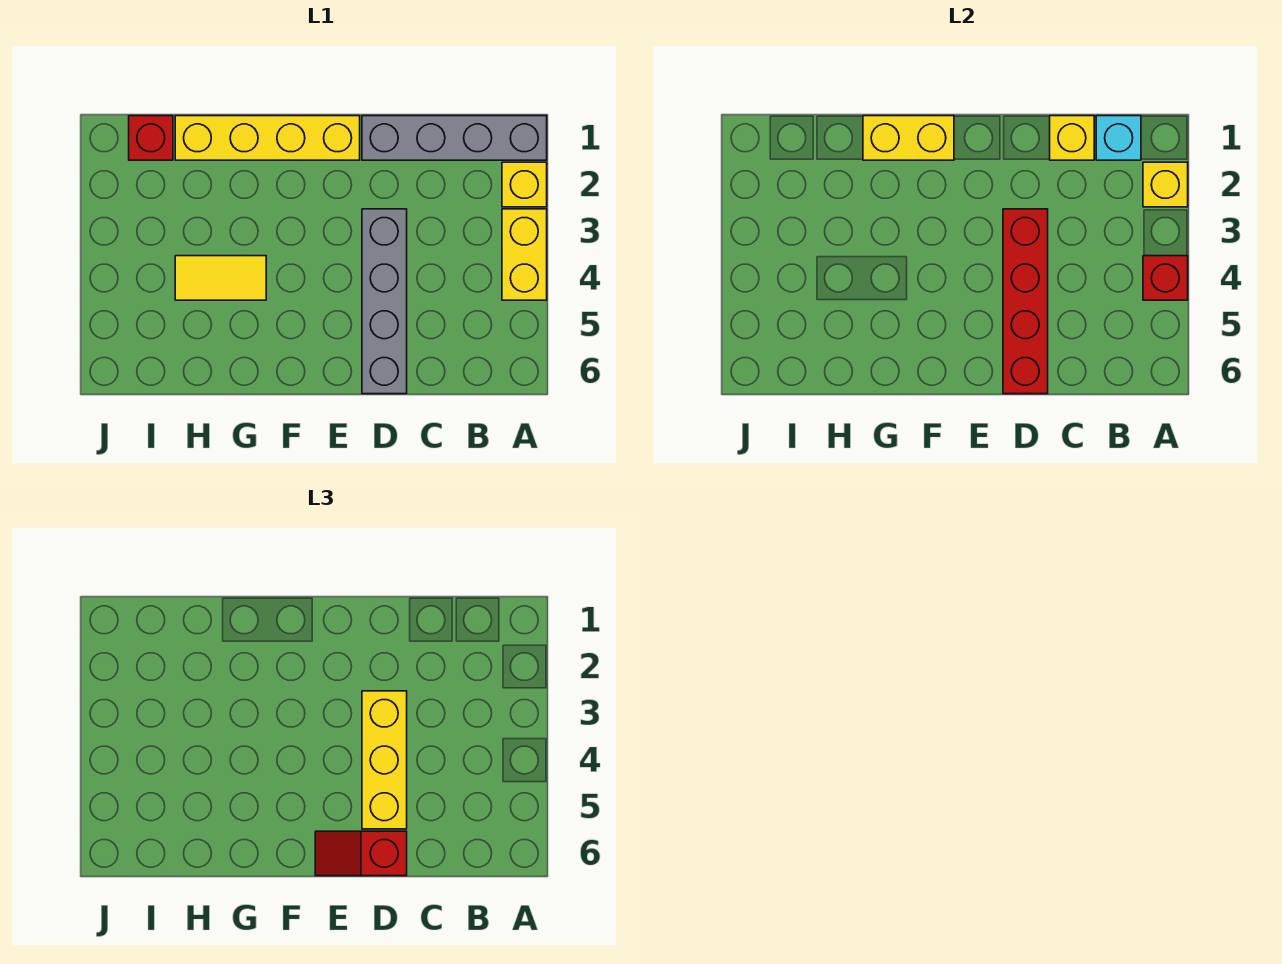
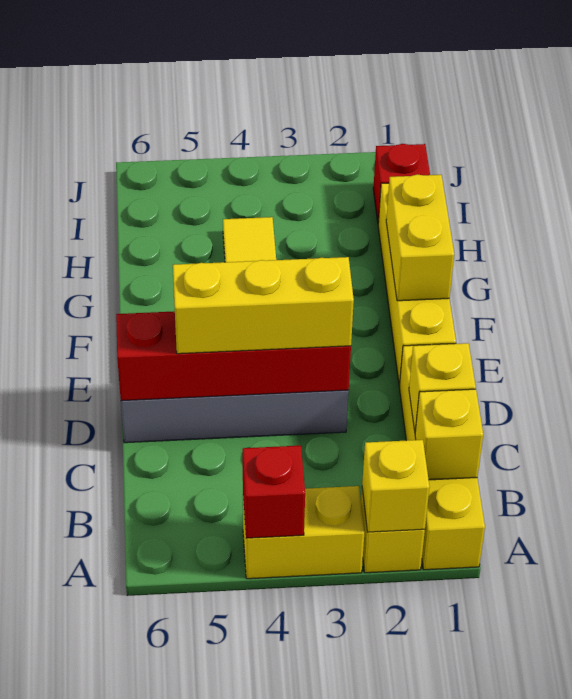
grey brick A1:D1 level 1 -> yellow brick A1:D1 level 1
cyan brick B1 level 2 -> yellow brick B1 level 2
red slope D6:E6 level 3 top D -> none

